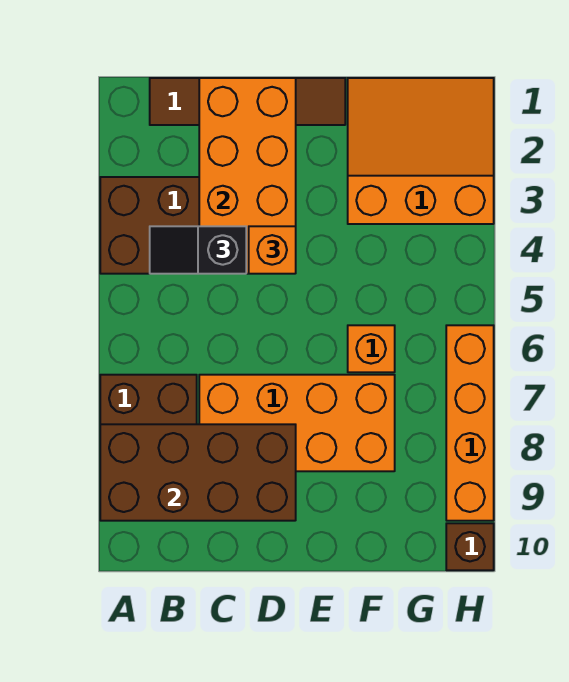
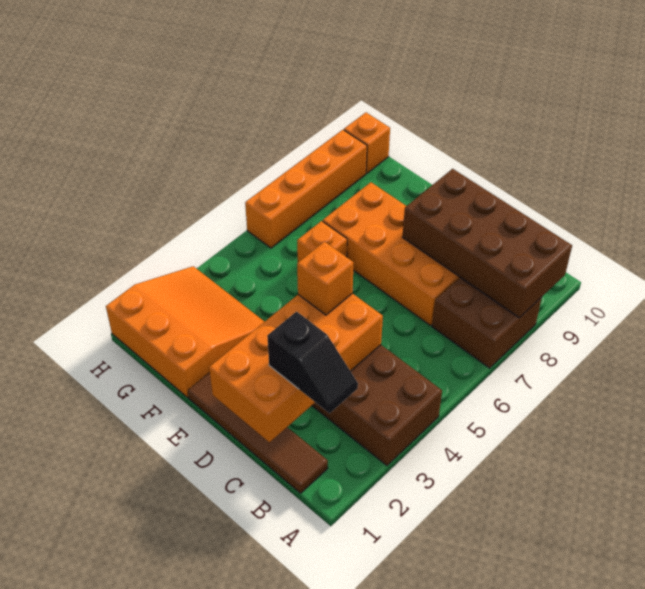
black slope B4:C4 level 3 top C -> black slope B2:C2 level 3 top C
orange slope F1:H3 level 1 top 3 -> orange slope F1:H3 level 1 top 1
brown brick H10 level 1 -> orange brick H10 level 1

